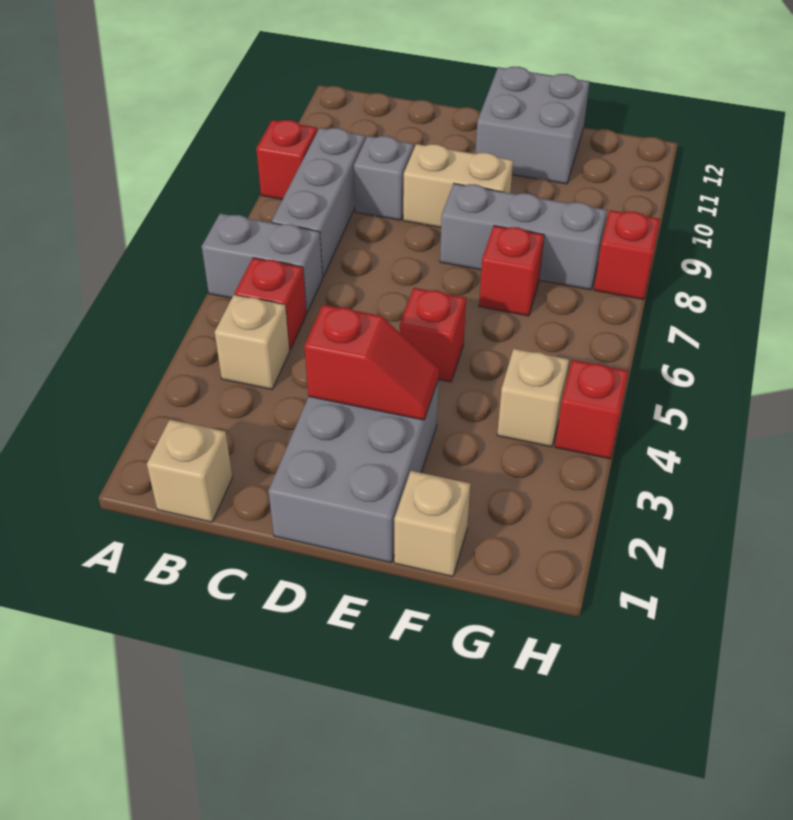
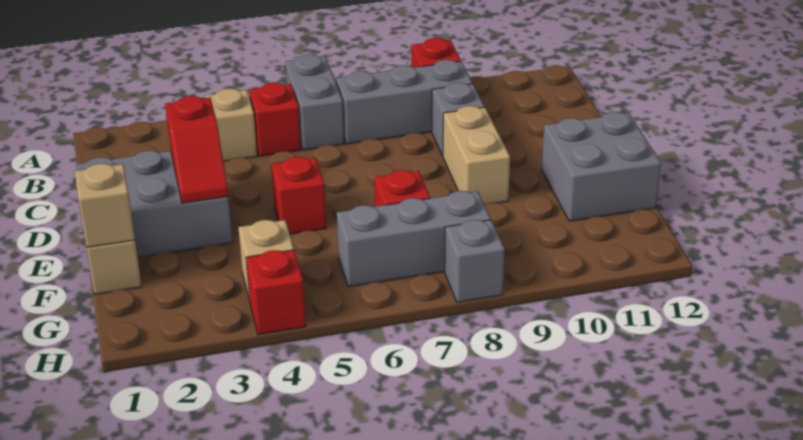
tan brick B1 level 1 -> tan brick F1 level 2
grey brick E8:G8 level 1 -> grey brick G6:G8 level 1
red brick H8 level 1 -> grey brick H8 level 1

